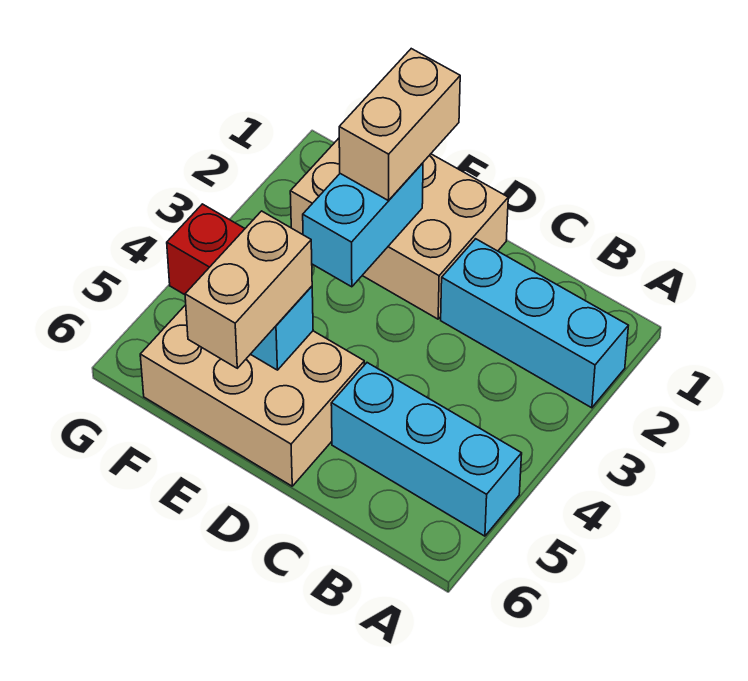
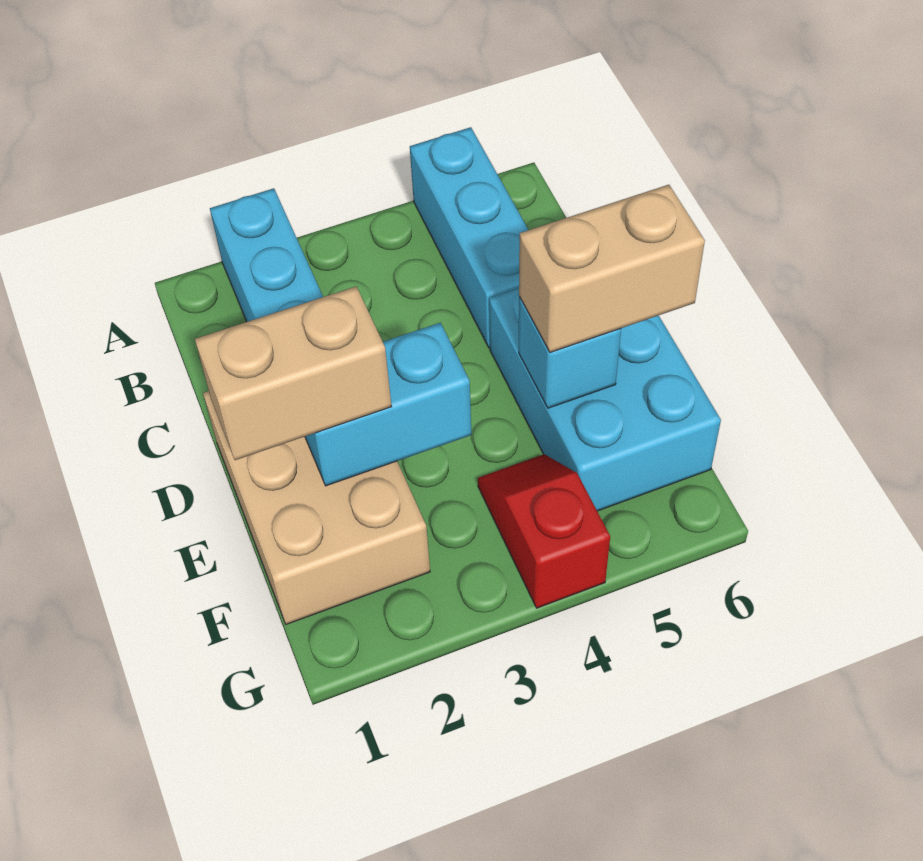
tan brick D5:F6 level 1 -> cyan brick D5:F6 level 1

